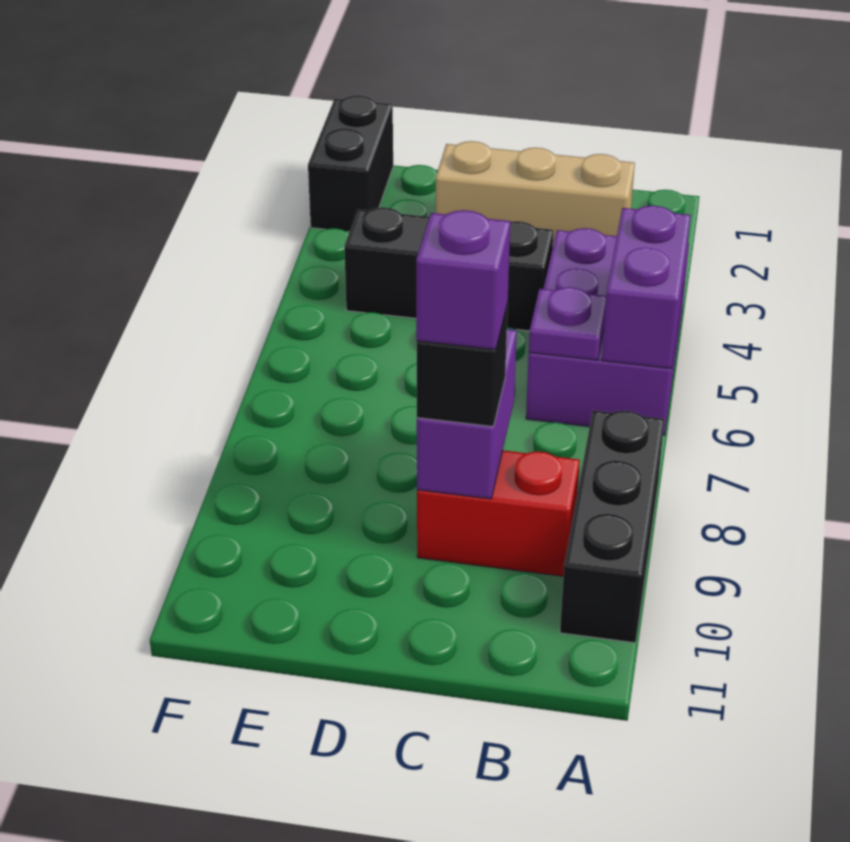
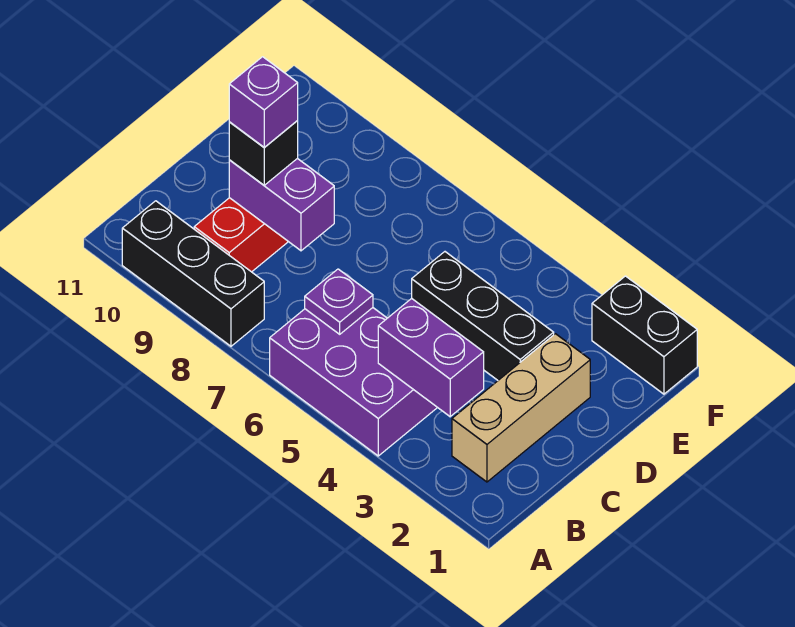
purple brick A5:A6 level 2 -> purple brick B3:B4 level 2
black brick C4:E4 level 1 -> black brick D3:D5 level 1

